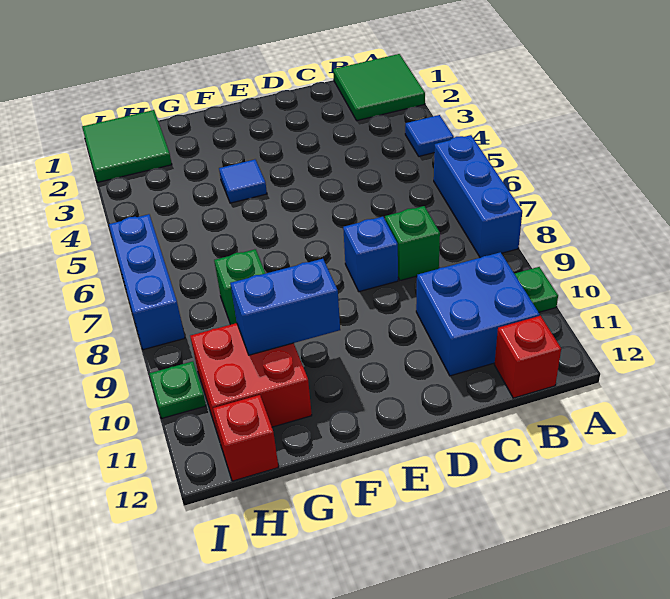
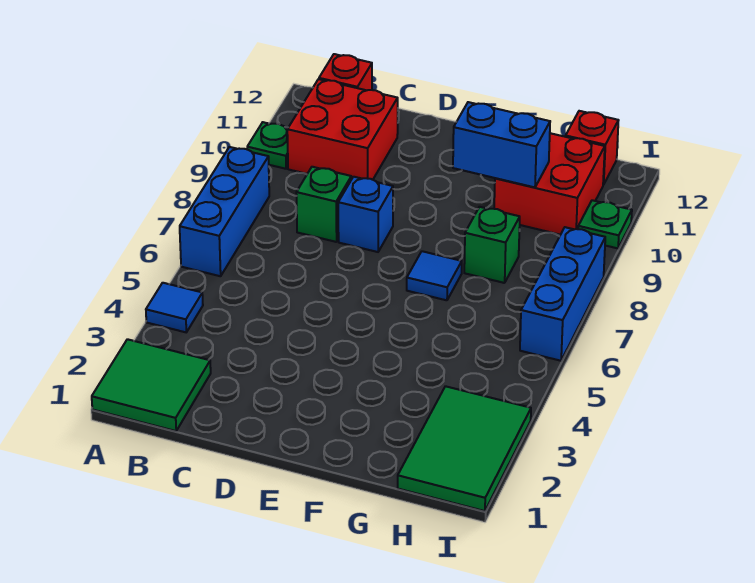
blue brick B10:C11 level 1 -> red brick B10:C11 level 1
blue tile F4 level 1 -> blue tile F7 level 1
green tile H1:I2 level 1 -> green tile H1:I3 level 1

